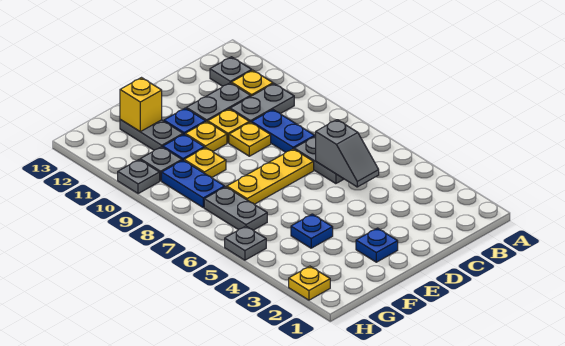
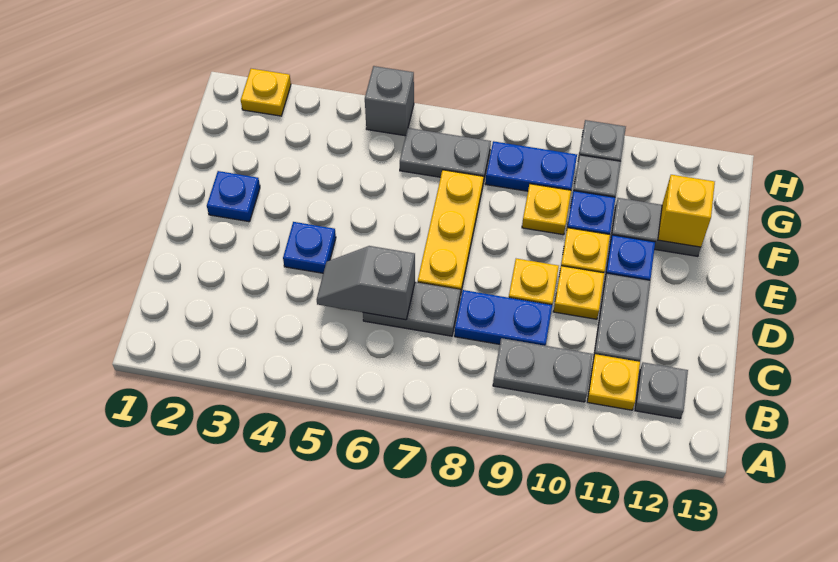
grey plate B10:C10 level 1 -> grey plate B9:B10 level 1
blue plate F4 level 1 -> blue plate D4 level 1
grey plate H5 level 1 -> grey brick H5 level 1

